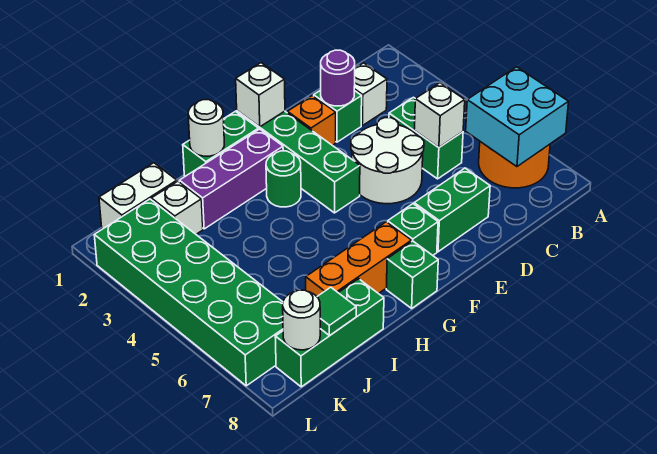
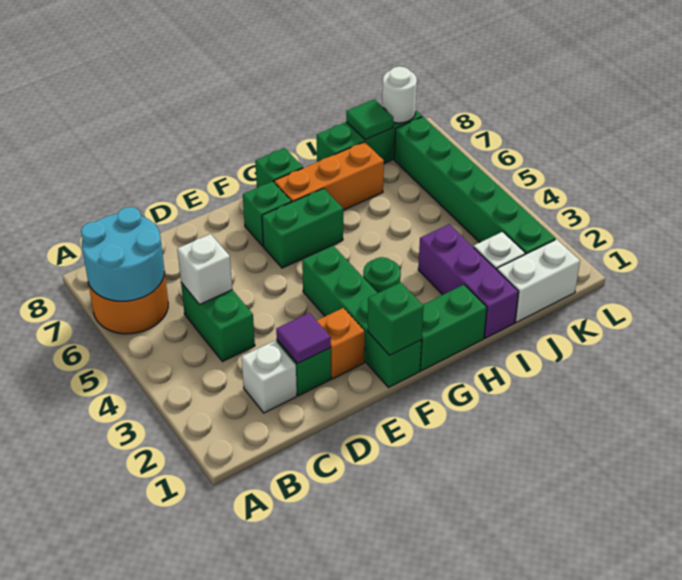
cyan brick A6:B7 level 2 -> cyan round brick A6:B7 level 2
purple round brick D2 level 2 -> purple tile D2 level 2
white round brick D4:E5 level 1 -> none
green brick D7:E7 level 1 -> green brick F6:G6 level 1
white brick F1 level 2 -> green brick F1 level 2
purple brick G2:I2 level 1 -> purple brick I1:I3 level 1
white round brick H1 level 2 -> none
green brick K2:L7 level 1 -> green brick K2:K7 level 1

